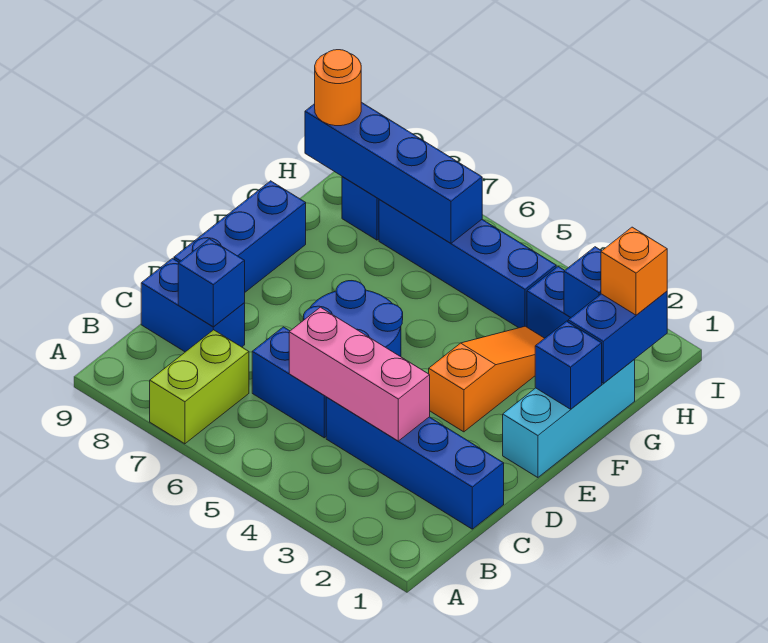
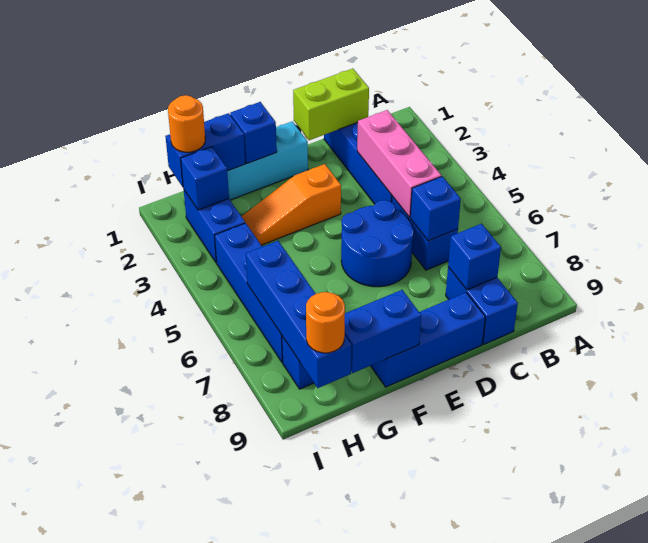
lime brick A7:B7 level 1 -> lime brick C1:D1 level 2
none -> blue brick C6 level 2
none -> blue brick F9:G9 level 2
orange brick H1 level 3 -> orange round brick H1 level 3

